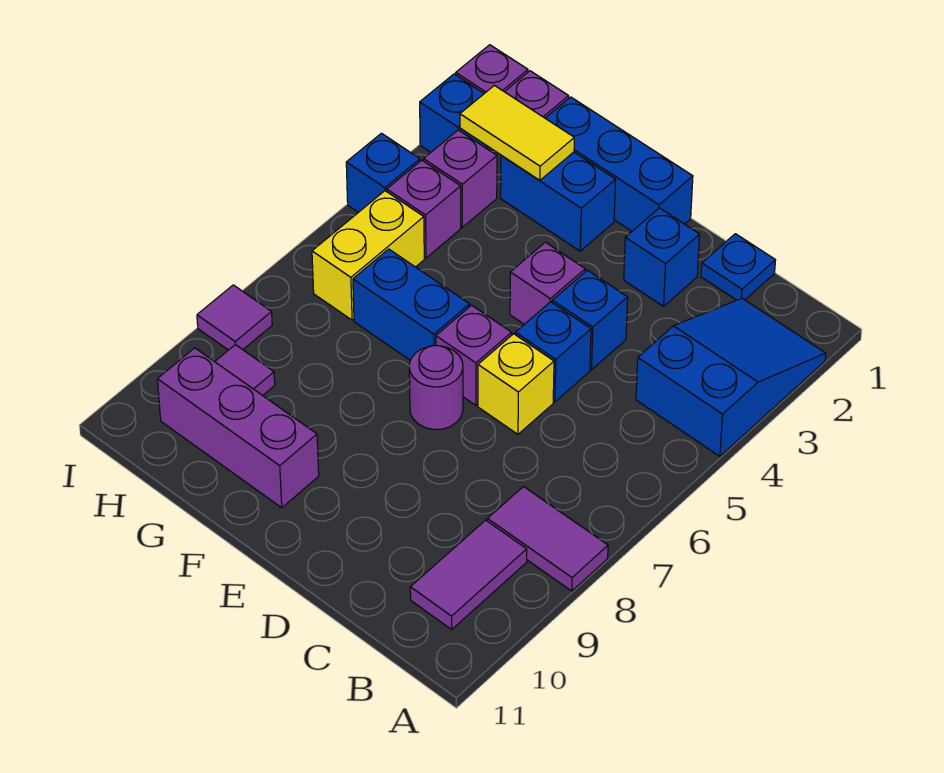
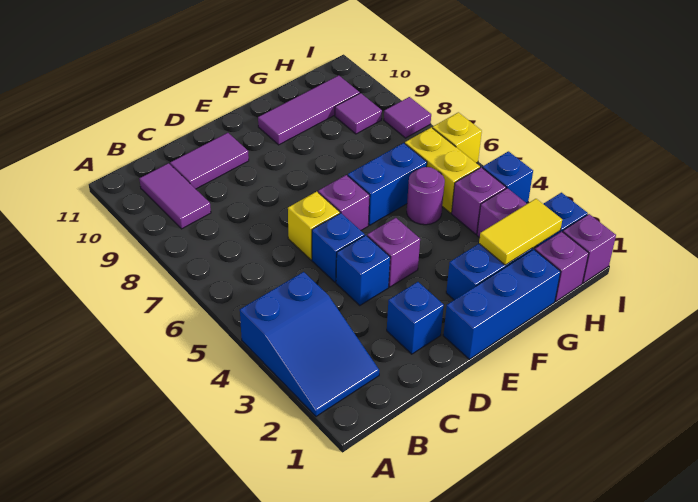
purple tile A8:B8 level 1 -> purple tile C10:D10 level 1
blue plate C1 level 1 -> none
purple round brick E7 level 1 -> purple round brick G5 level 1
purple brick F10:H10 level 1 -> purple tile F10:H10 level 1
none -> yellow brick I6 level 1

